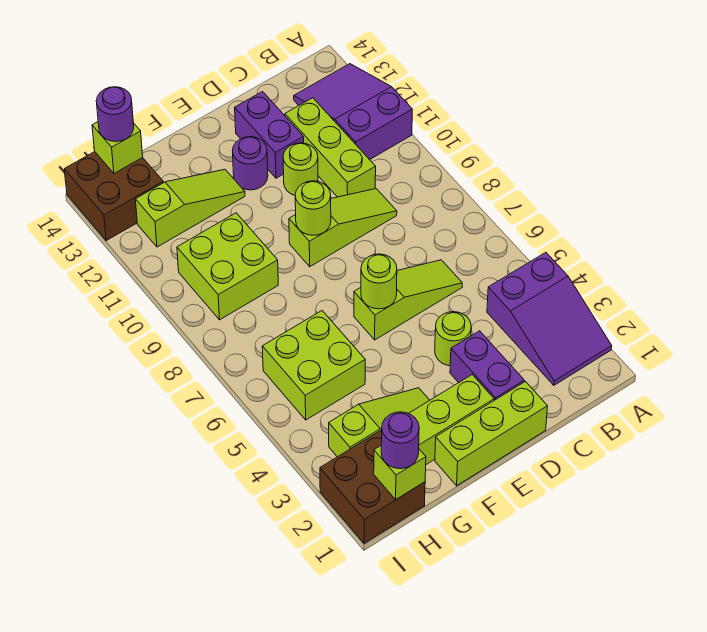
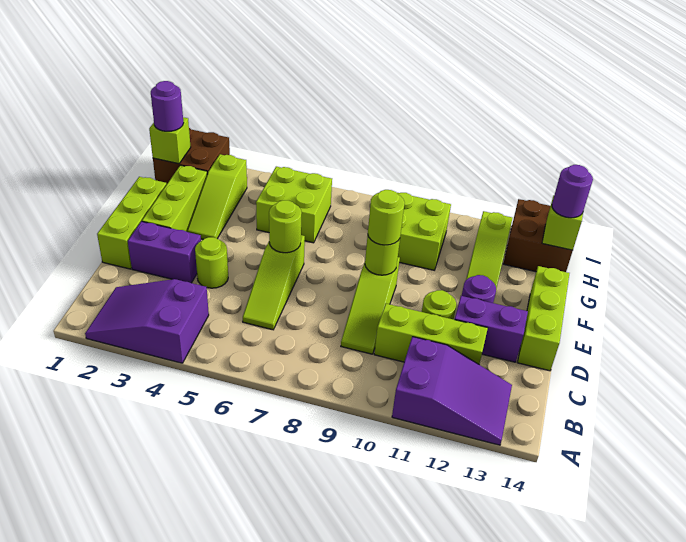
none -> lime brick D14:F14 level 1
none -> lime round brick E9 level 3

